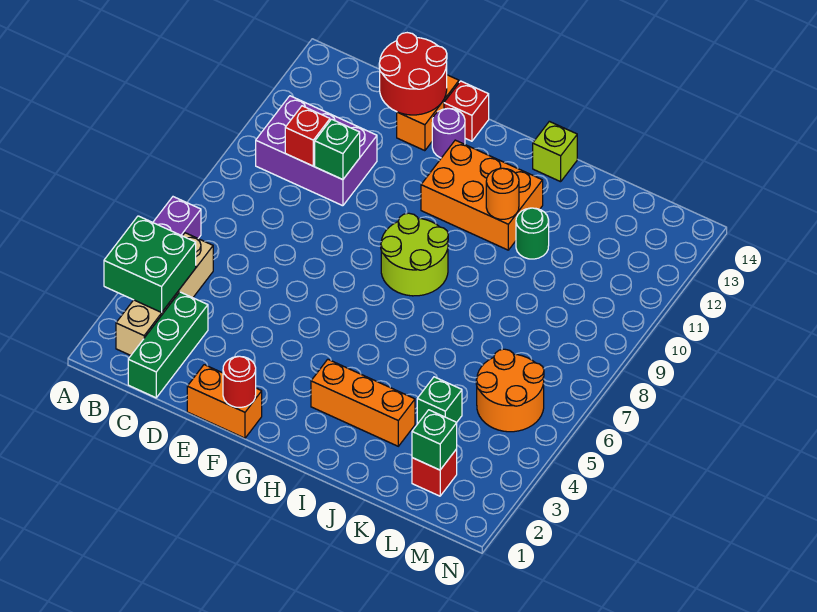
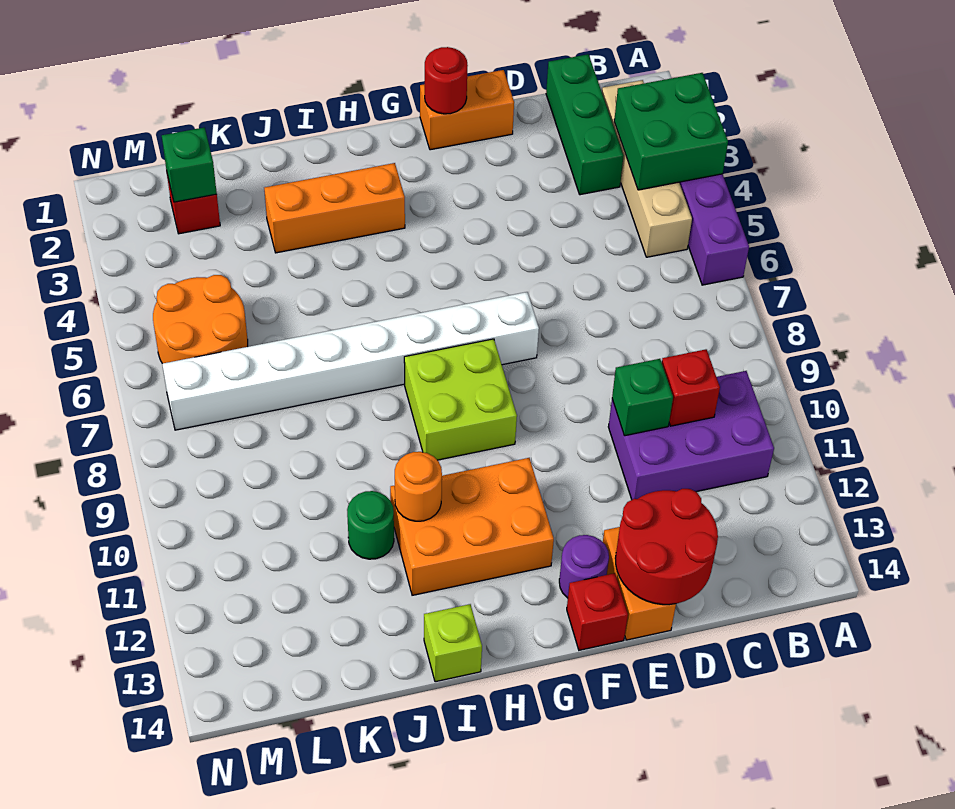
none -> white brick F7:M7 level 1
lime round brick G8:H9 level 1 -> lime brick G8:H9 level 1
green brick K4 level 1 -> none

